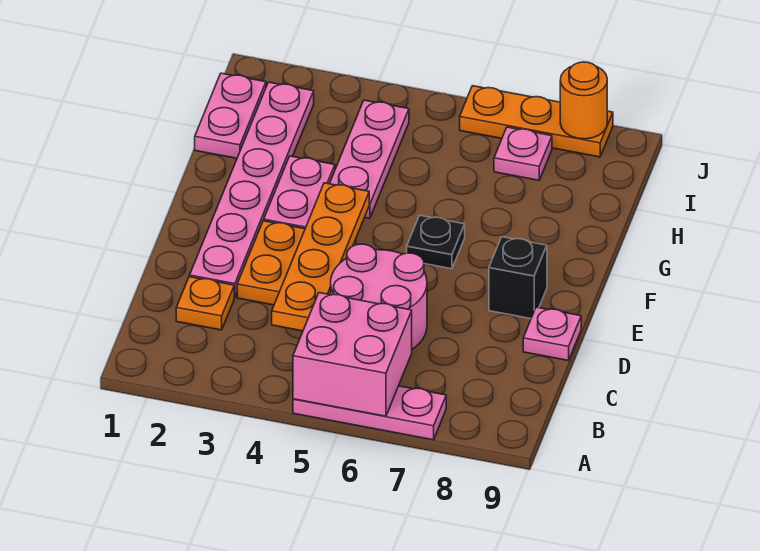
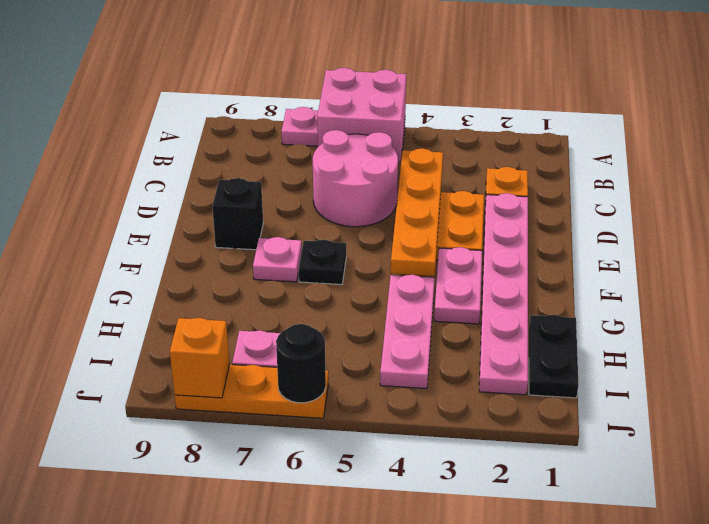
pink plate D9 level 1 -> pink plate F7 level 1
pink plate H1:I1 level 1 -> black plate H1:I1 level 1
none -> black round brick J6 level 2
orange round brick J8 level 2 -> orange brick J8 level 2

